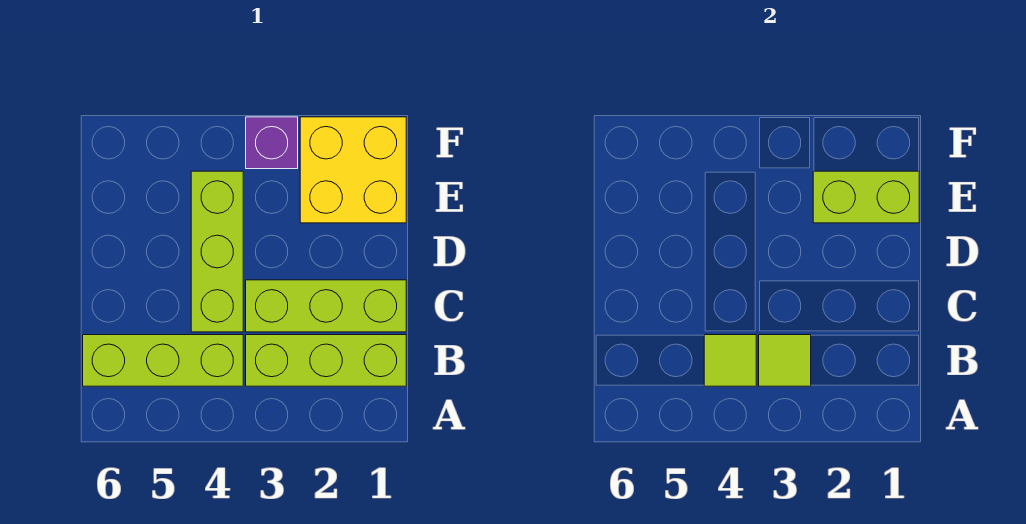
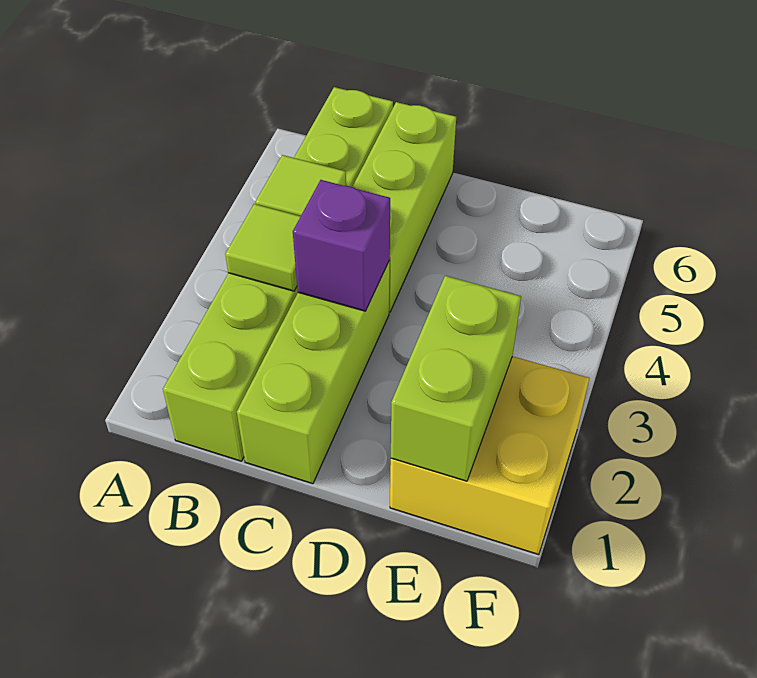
lime brick C4:E4 level 1 -> lime brick C4:C6 level 1
purple brick F3 level 1 -> purple brick C3 level 2

